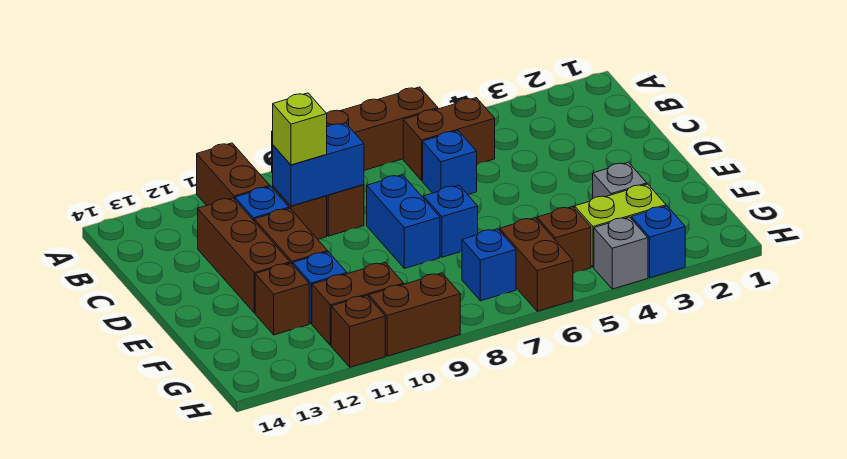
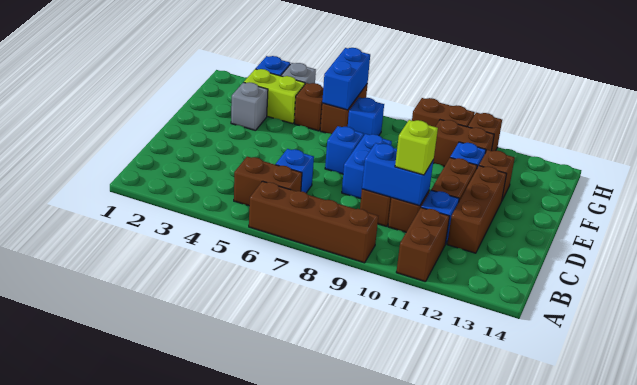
none -> blue brick G6:H6 level 2

